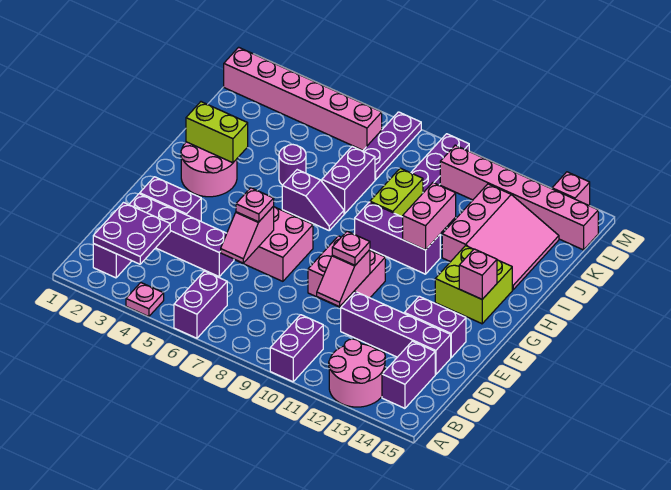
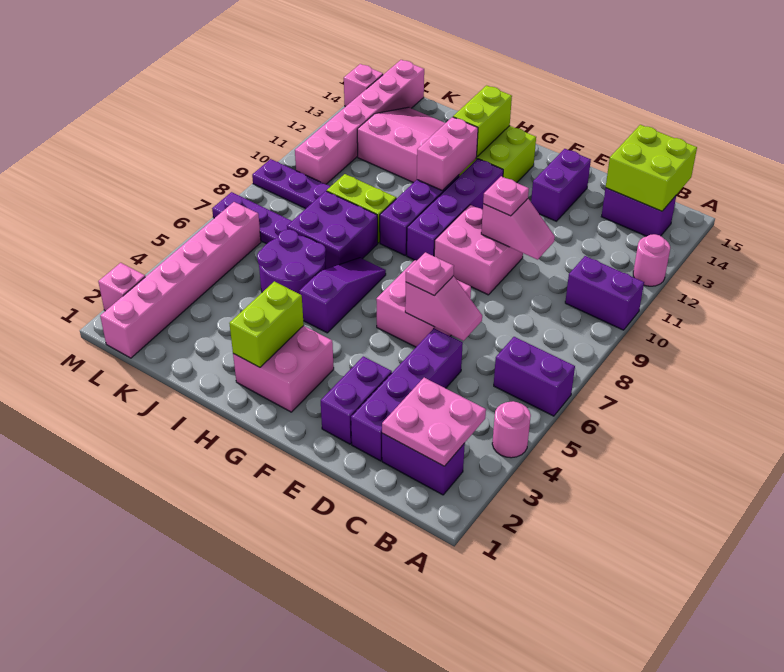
pink plate A4 level 1 -> pink round brick A4 level 1
pink round brick A12:B13 level 1 -> pink round brick A12 level 1
purple plate B2:C3 level 2 -> pink plate B2:C3 level 2
none -> lime brick B14:C15 level 2
purple brick D11:D14 level 1 -> purple brick G9:G12 level 1
pink round brick G2:H3 level 1 -> pink brick G2:H3 level 1
pink brick G14 level 2 -> pink brick M2 level 1
purple slope H6:H7 level 1 top 6 -> purple slope H5:H7 level 1 top 5
pink brick H11:I11 level 2 -> pink brick H11:H12 level 2
none -> lime brick H13:H14 level 2
purple round brick I5 level 1 -> purple round brick I5:J6 level 1
purple brick I7:J7 level 1 -> purple brick I7:J8 level 1

